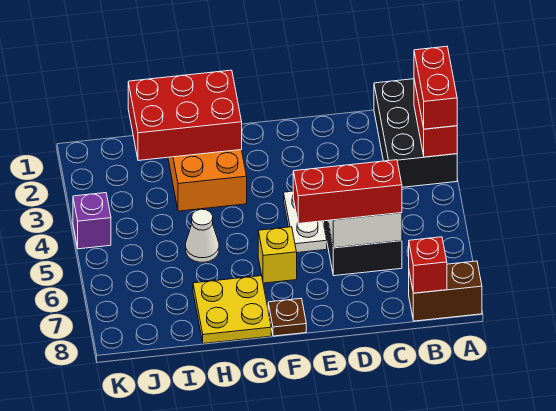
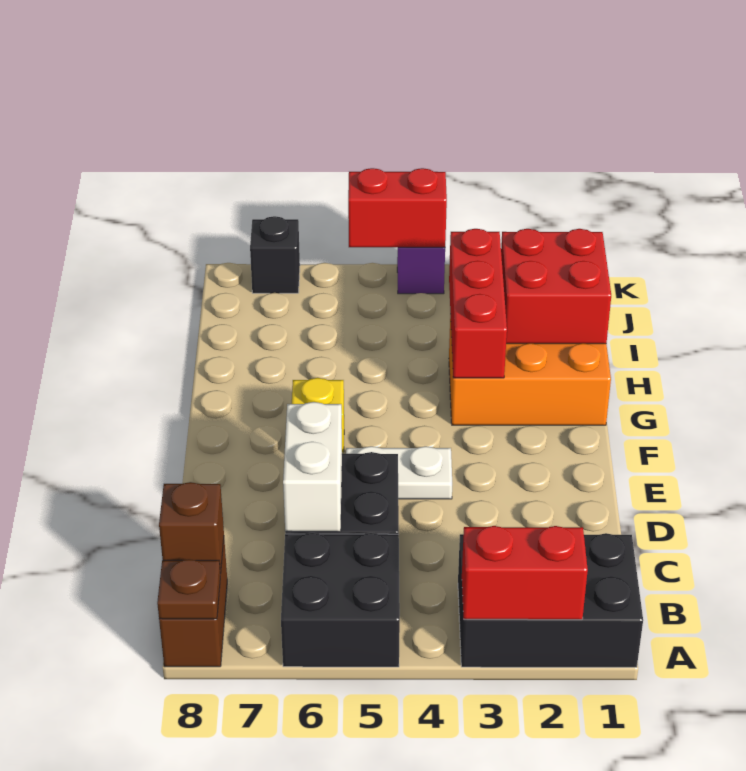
red brick A2:A3 level 3 -> red brick K4:K5 level 2
none -> black brick A5:B6 level 1
red brick B8 level 2 -> brown brick B8 level 2
red brick C6:E6 level 3 -> red brick G3:I3 level 2
brown plate F8 level 1 -> brown plate A8 level 2
red brick G1:I2 level 2 -> red brick H1:I2 level 2
yellow plate G7:H8 level 1 -> none
white cone H5 level 1 -> none
none -> black brick K7 level 1

